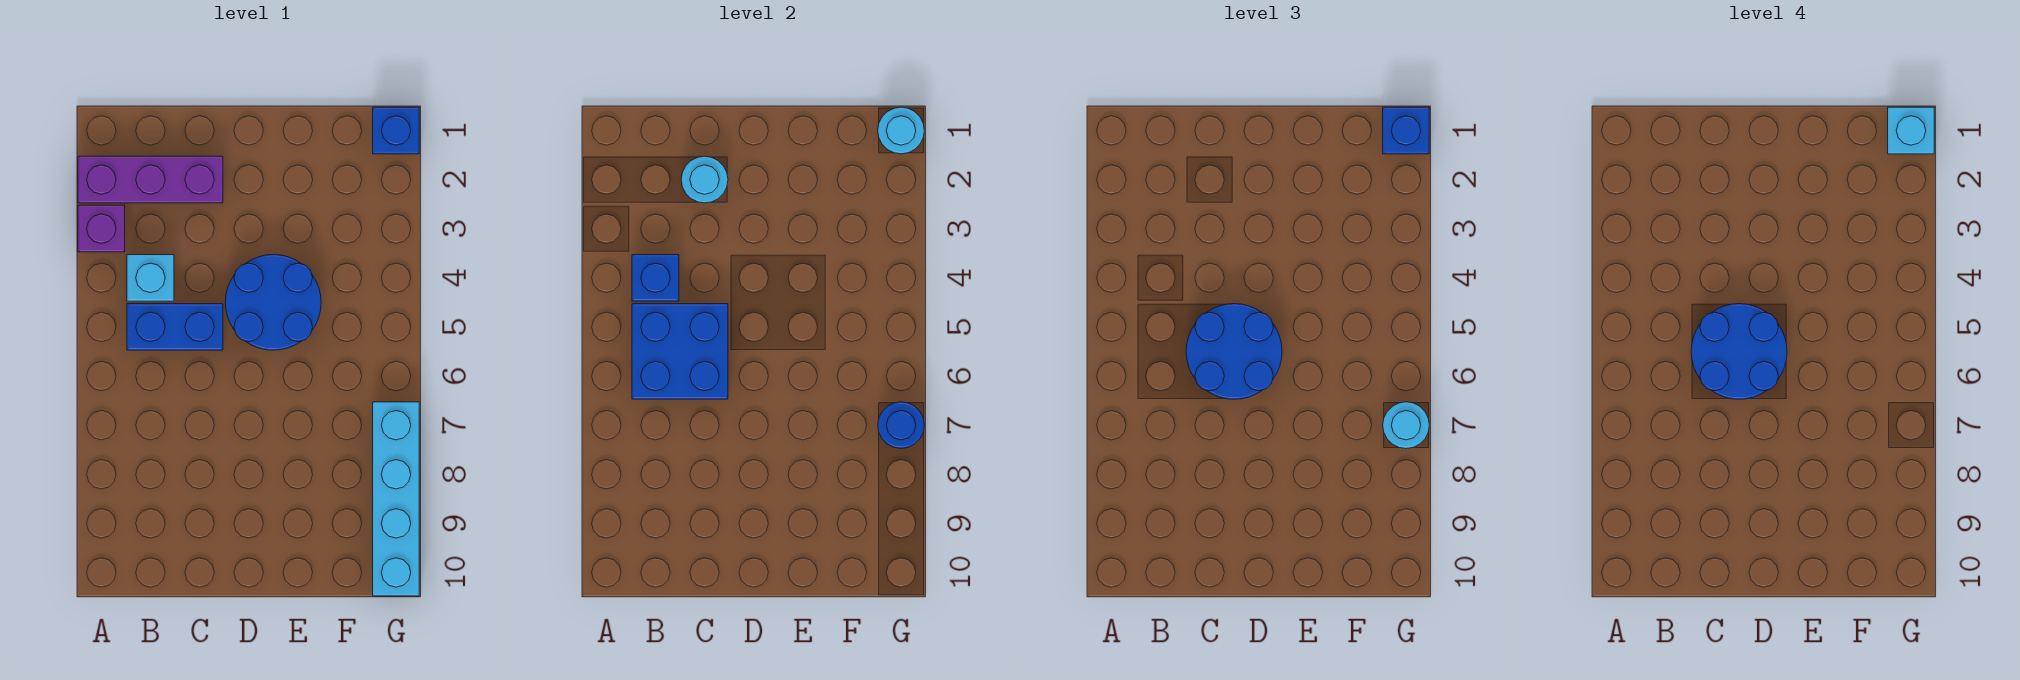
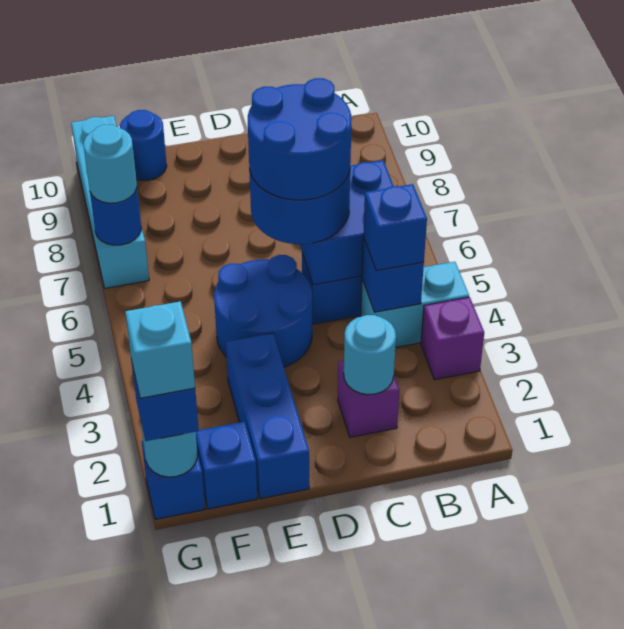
purple brick A2:C2 level 1 -> purple brick C2 level 1
cyan brick B4 level 1 -> cyan brick A4:B4 level 1
none -> blue brick B4 level 3
none -> blue brick E1:E3 level 1
none -> blue brick F1 level 1
none -> blue round brick F10 level 1

